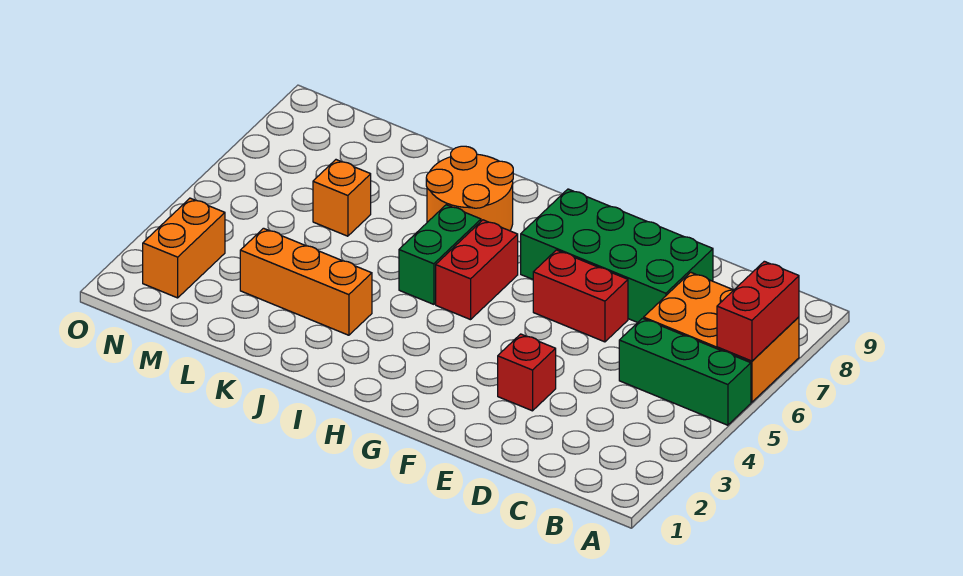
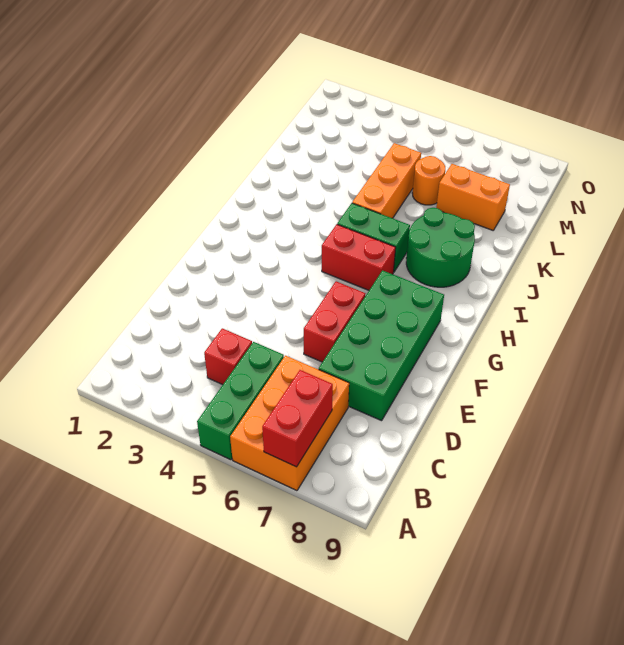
red brick A6:A7 level 2 -> red brick A7:B7 level 2
red brick E3 level 1 -> red brick C4 level 1
orange round brick I7:J8 level 1 -> green round brick I7:J8 level 1
orange brick J3:L3 level 1 -> orange brick J5:L5 level 1
orange brick L6 level 1 -> orange round brick L6 level 1
orange brick N2:N3 level 1 -> orange brick L7:L8 level 1

